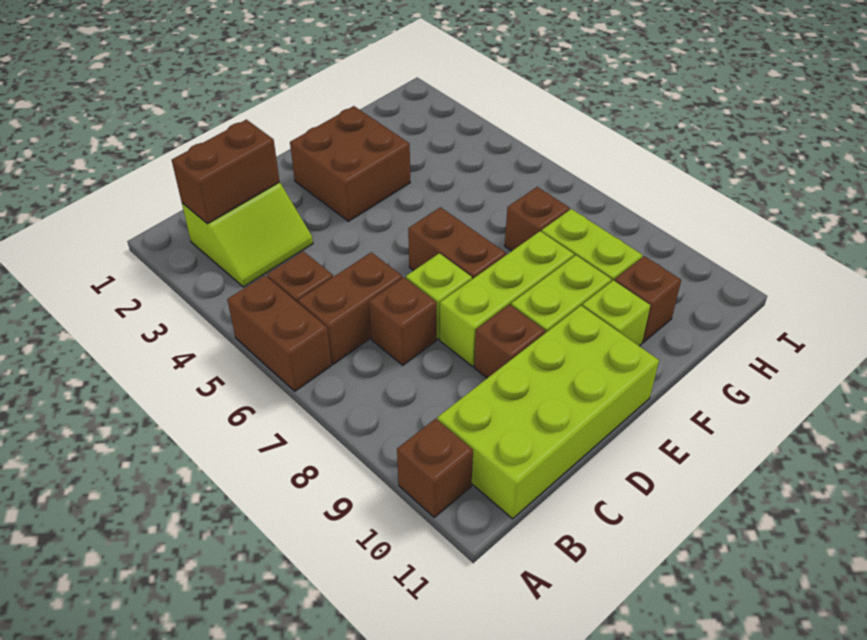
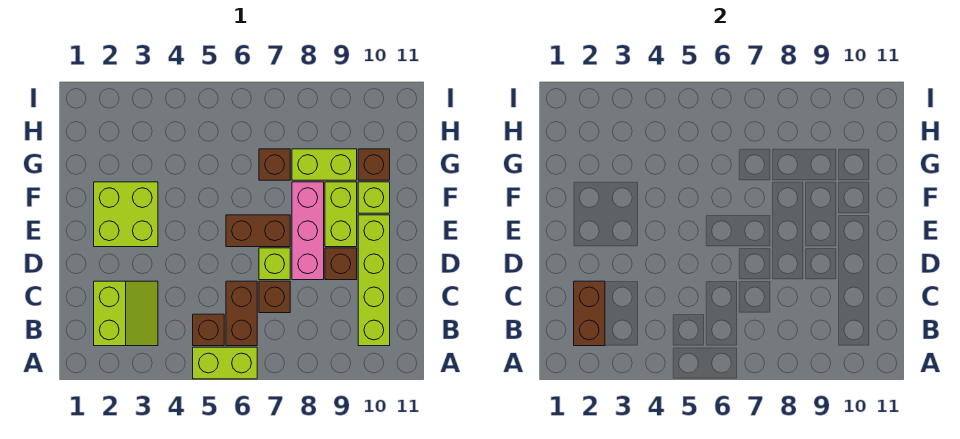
brown brick A5:A6 level 1 -> lime brick A5:A6 level 1
brown brick A10 level 1 -> none
lime brick B10:E11 level 1 -> lime brick B10:E10 level 1
lime brick D8:F8 level 1 -> pink brick D8:F8 level 1
brown brick E2:F3 level 1 -> lime brick E2:F3 level 1

